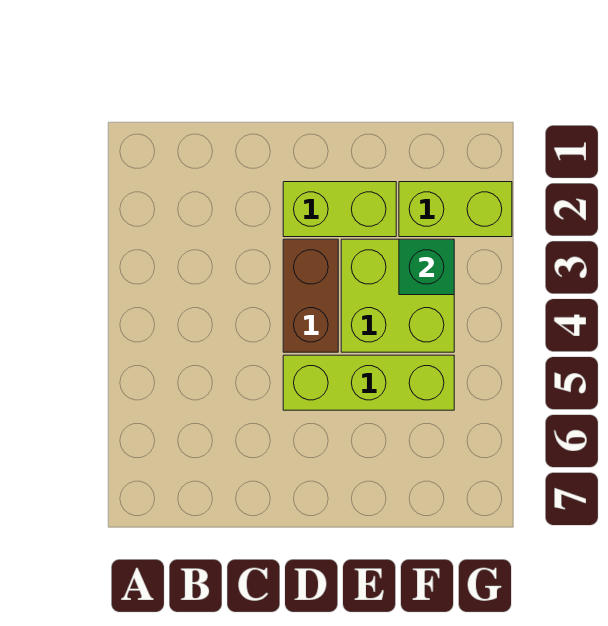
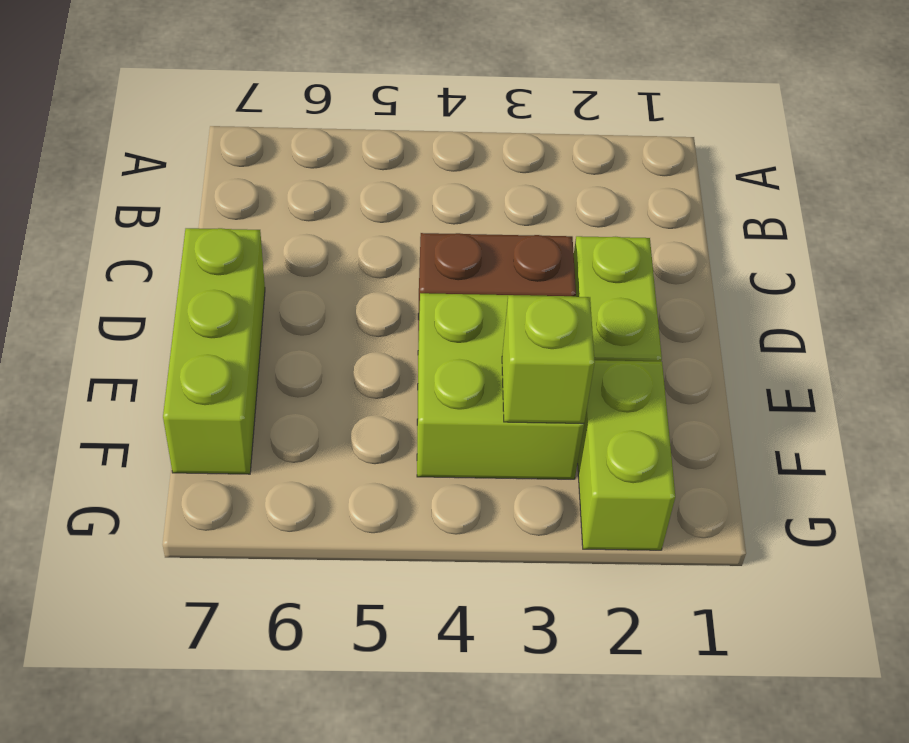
lime brick D5:F5 level 1 -> lime brick D7:F7 level 1
green brick F3 level 2 -> lime brick F3 level 2

